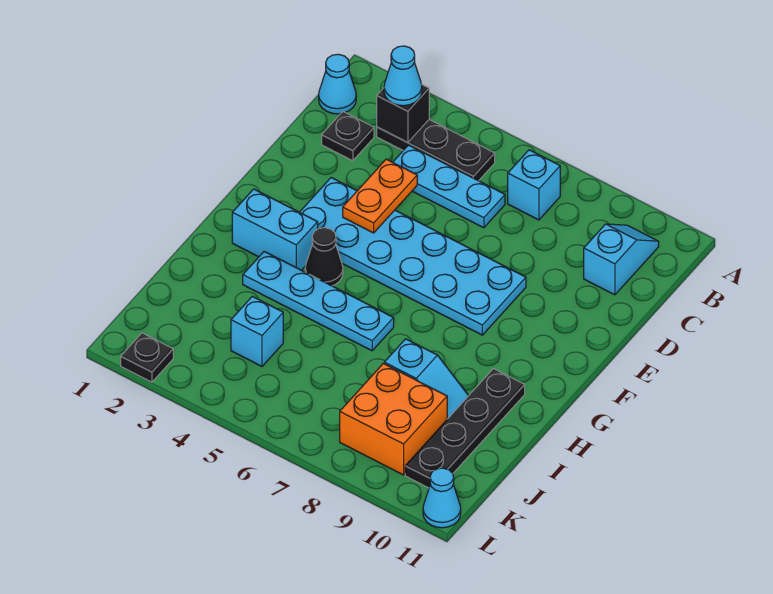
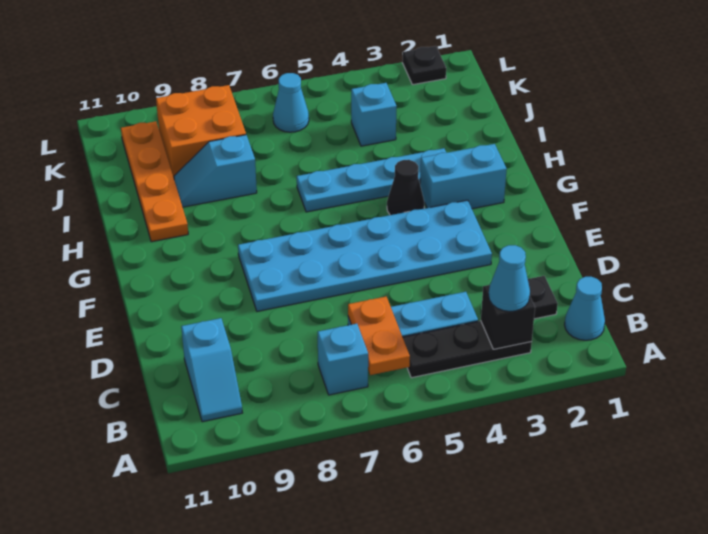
orange plate D4:E4 level 2 -> orange plate B6:C6 level 2
black plate H10:K10 level 1 -> orange plate H10:K10 level 1
cyan cone L11 level 1 -> cyan cone K6 level 1

